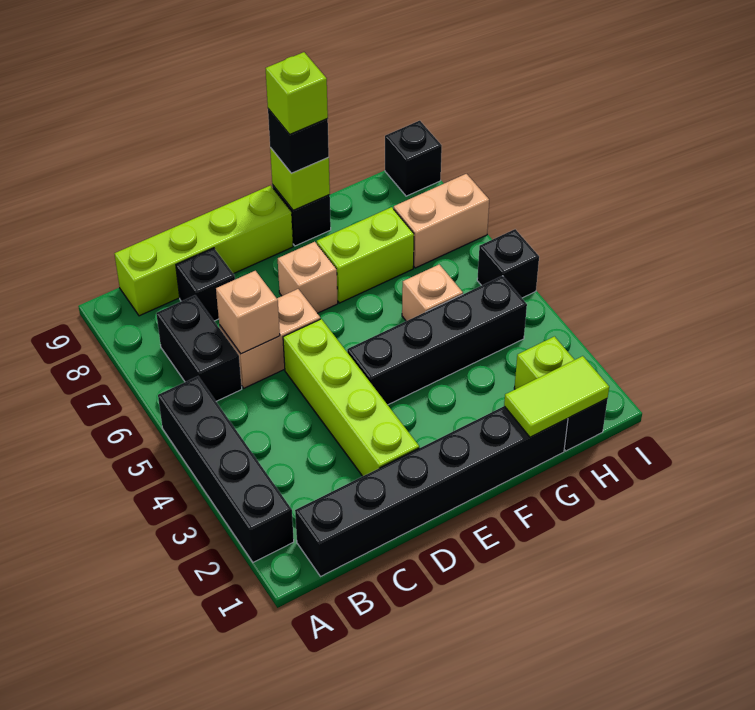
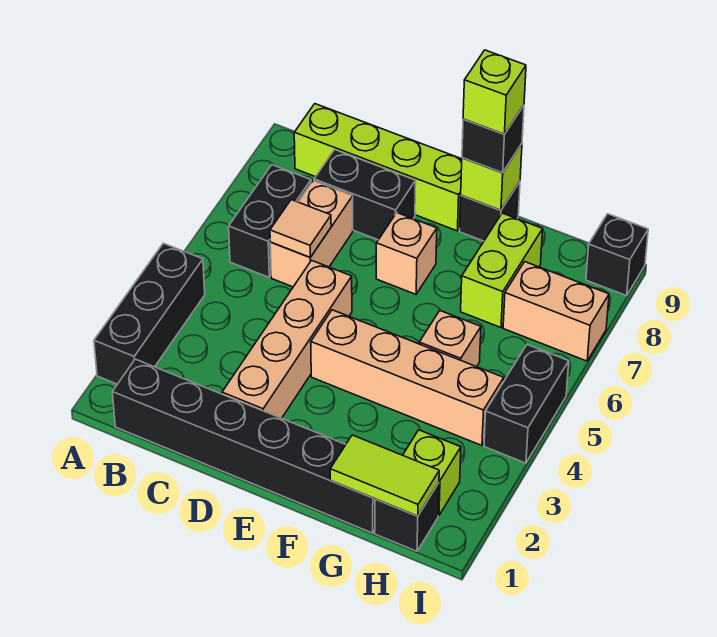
black brick A2:A5 level 1 -> black brick A2:A4 level 1
tan brick C6:D6 level 1 -> tan brick C6:C7 level 1
tan brick C6 level 2 -> tan tile C6 level 2
black brick C8 level 1 -> black brick C8:D8 level 1
lime brick D2:D5 level 1 -> tan brick D2:D5 level 1
black brick E4:H4 level 1 -> tan brick E4:H4 level 1
lime brick F7:G7 level 1 -> lime brick G7:G8 level 1
black brick I5 level 1 -> black brick I4:I5 level 1

